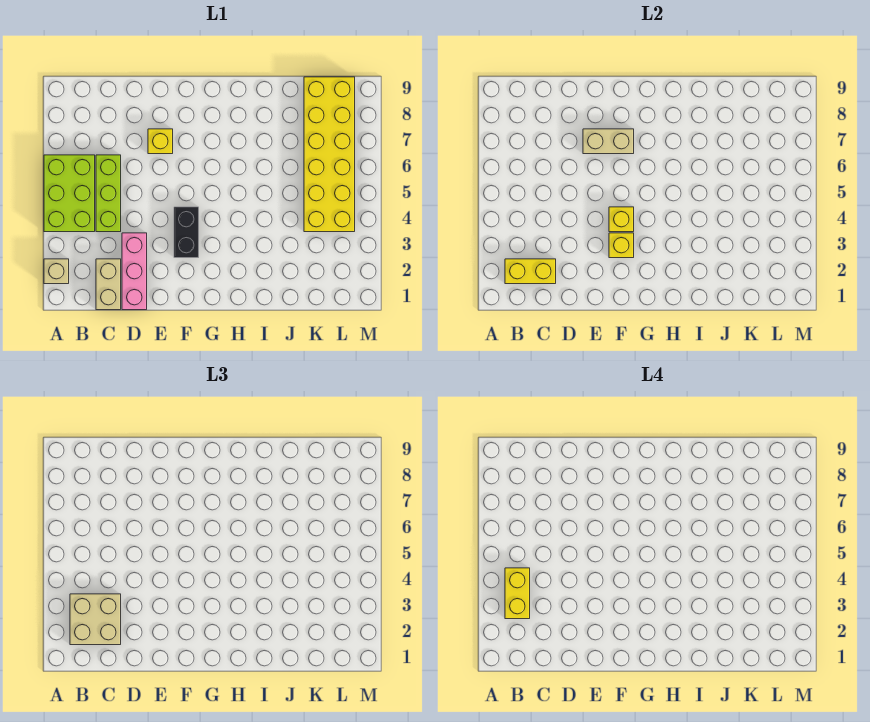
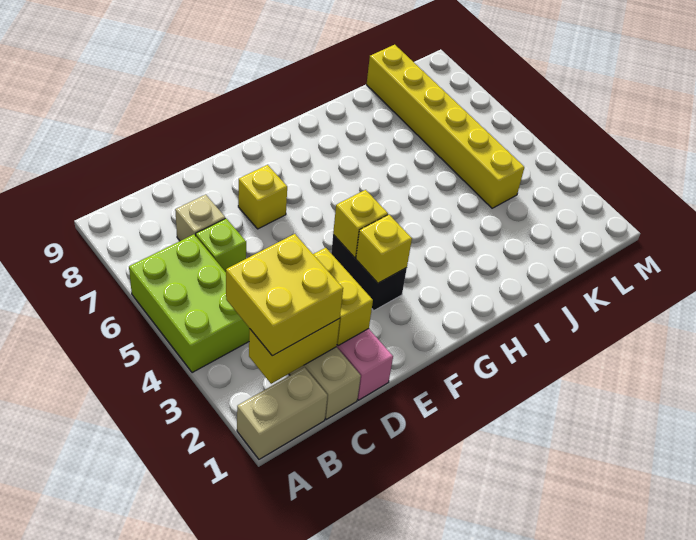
tan brick A2 level 1 -> tan brick C7 level 1
tan brick B2:C3 level 3 -> yellow brick B2:C3 level 3
yellow brick B3:B4 level 4 -> yellow brick D2:D3 level 2
lime brick C4:C6 level 1 -> lime brick C6 level 1
tan brick E7:F7 level 2 -> tan brick A1:B1 level 1
yellow brick K4:L9 level 1 -> yellow brick K4:K9 level 1

